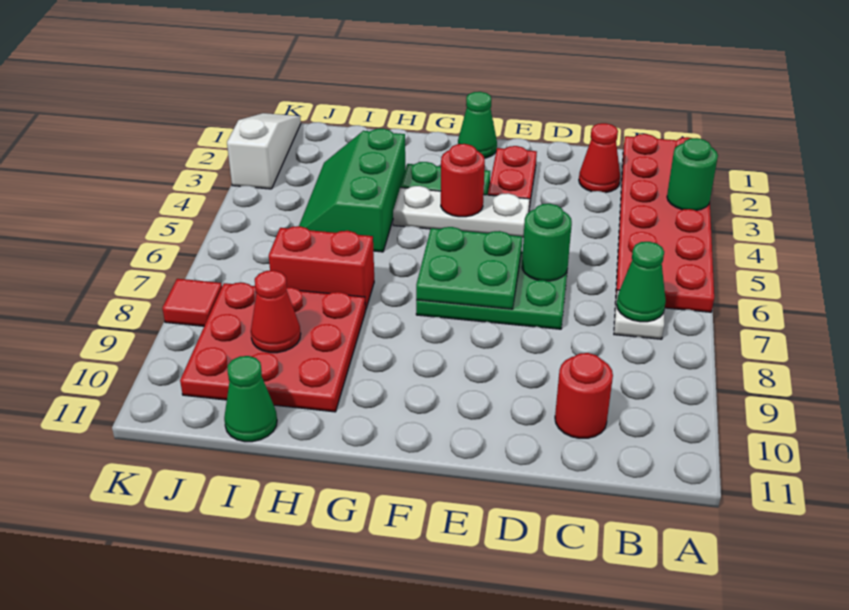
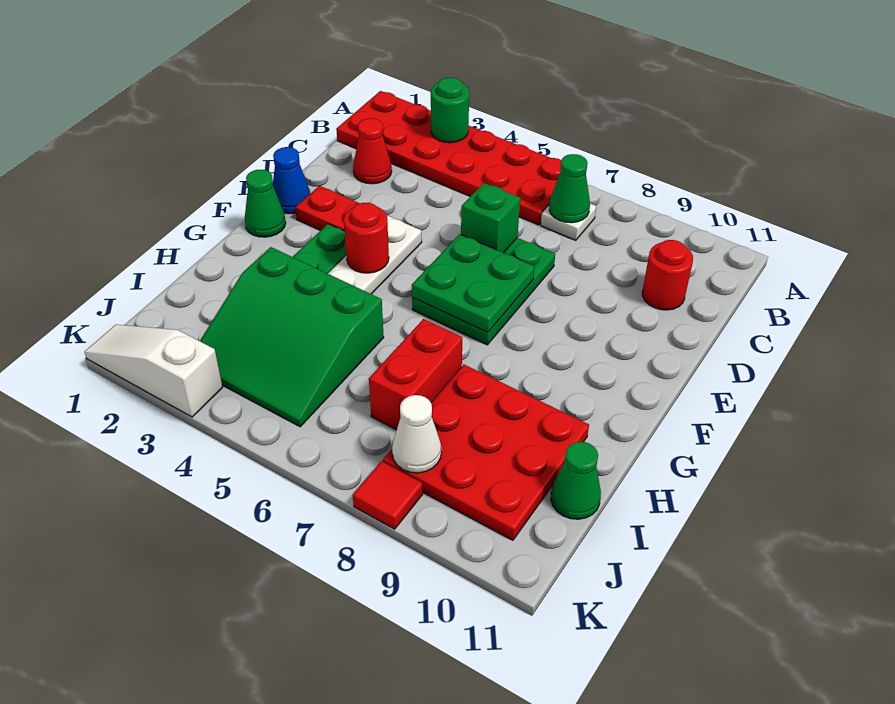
green round brick D6 level 2 -> green brick D6 level 2
none -> blue cone E1 level 1
green slope H3:I5 level 1 top H -> green slope H3:J5 level 1 top H
red cone I9 level 2 -> none
none -> white cone J8 level 2

